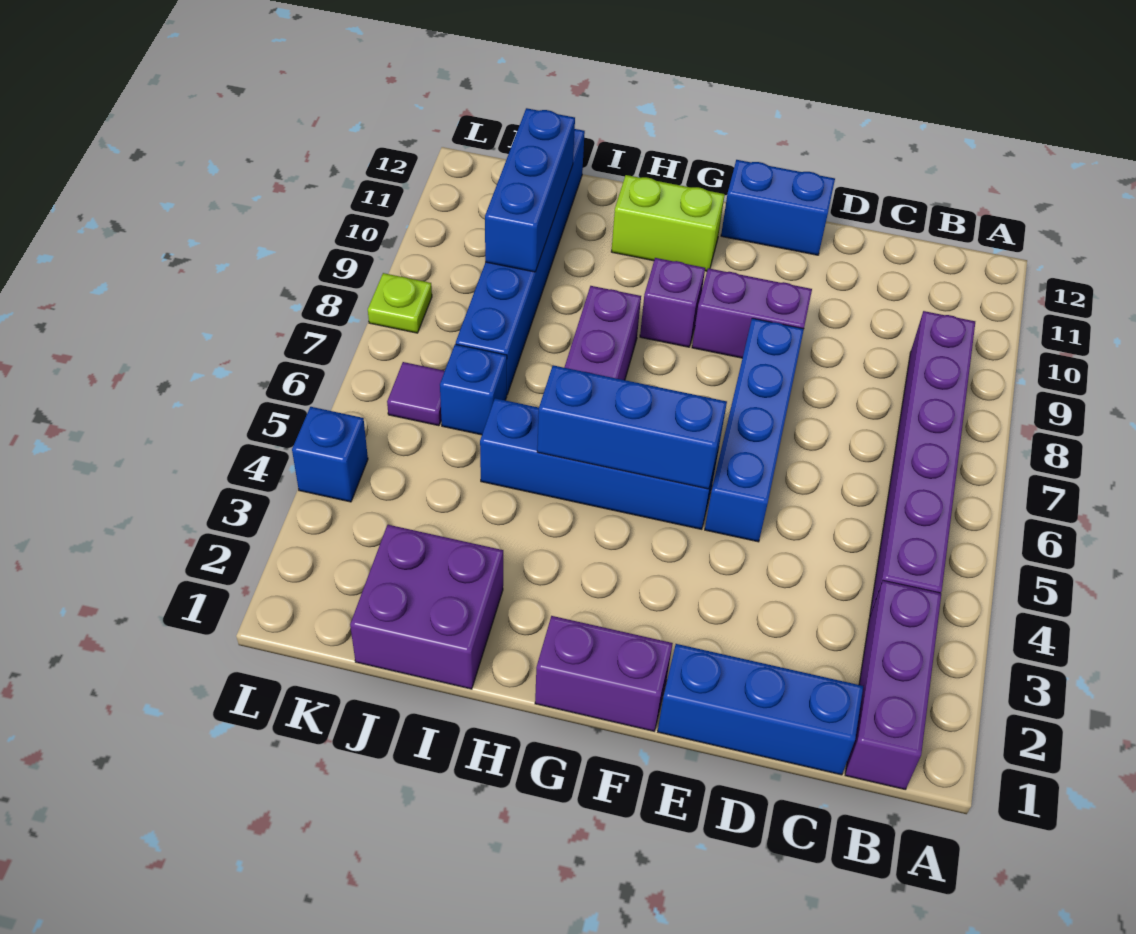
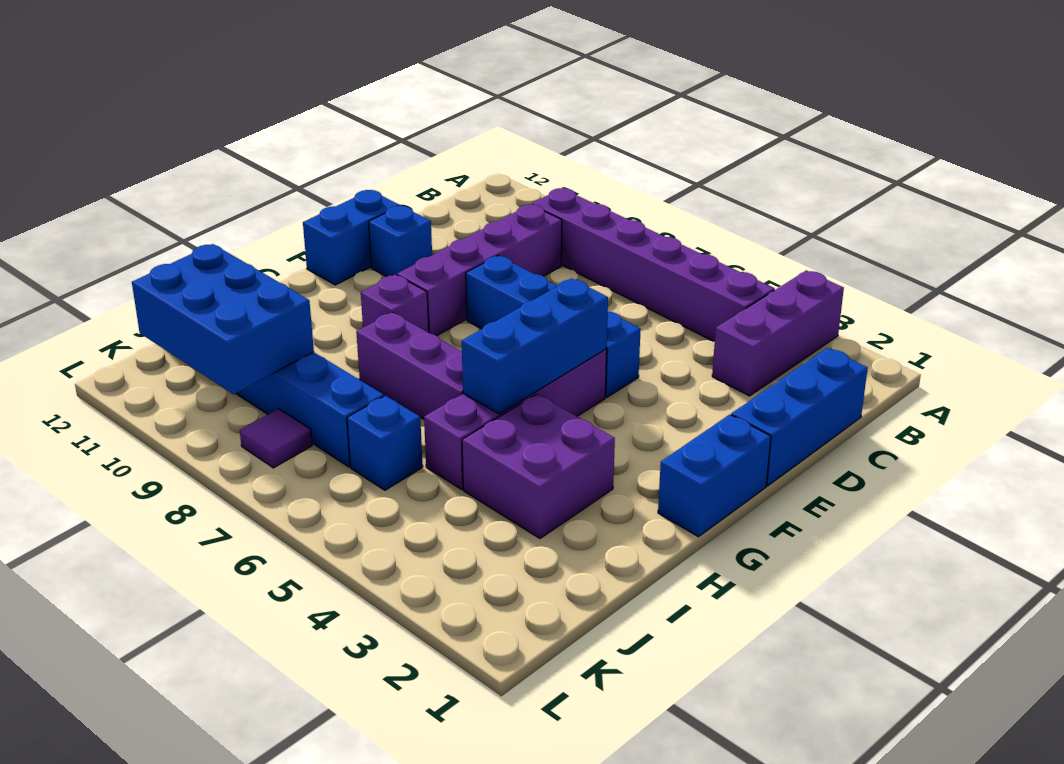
purple brick B1:B3 level 1 -> purple brick A3:C3 level 1
purple brick E9:F9 level 1 -> purple brick C9:F9 level 1
purple brick F1:G1 level 1 -> blue brick F1:G1 level 1
blue brick F5:I5 level 1 -> purple brick F5:I5 level 1
lime brick G11:H11 level 1 -> none
purple brick I1:J2 level 1 -> purple brick H3:I4 level 1
blue brick J9:J11 level 2 -> blue brick J9:K11 level 2
purple tile K6 level 1 -> purple tile K8 level 1
blue brick L4 level 1 -> blue brick E11 level 1
lime plate L8 level 1 -> none

